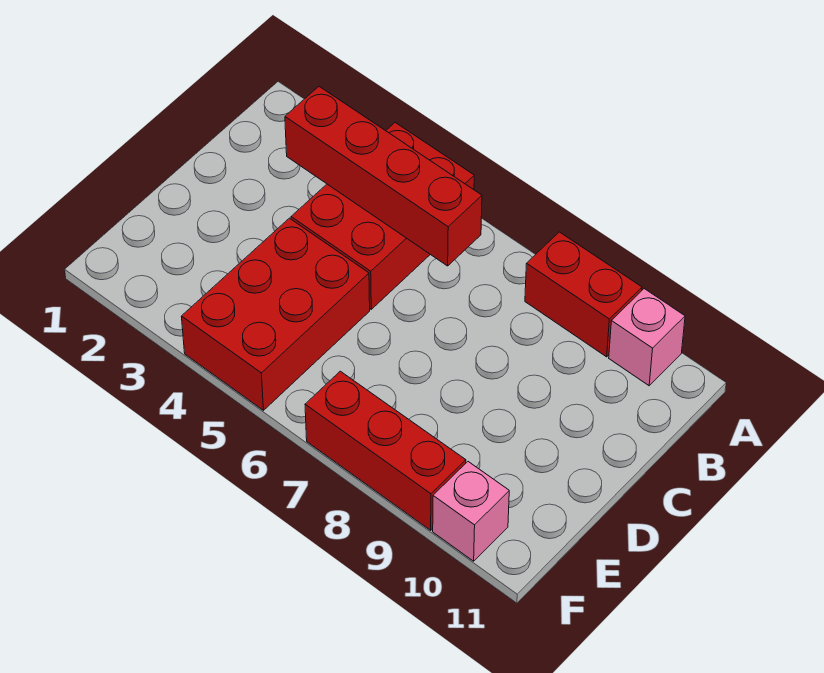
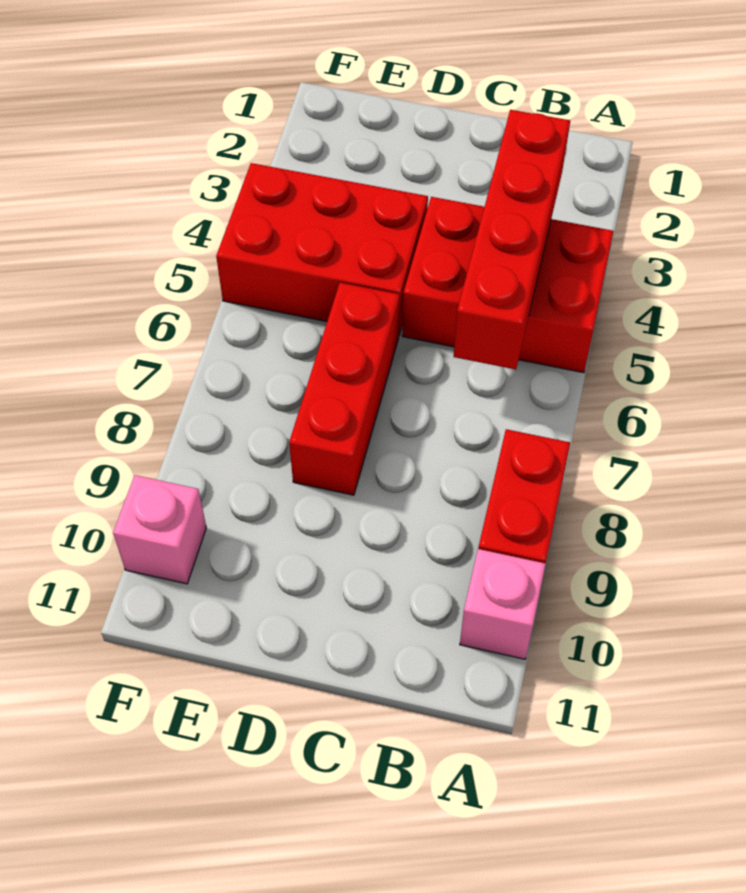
red brick F7:F9 level 1 -> red brick D6:D8 level 1

